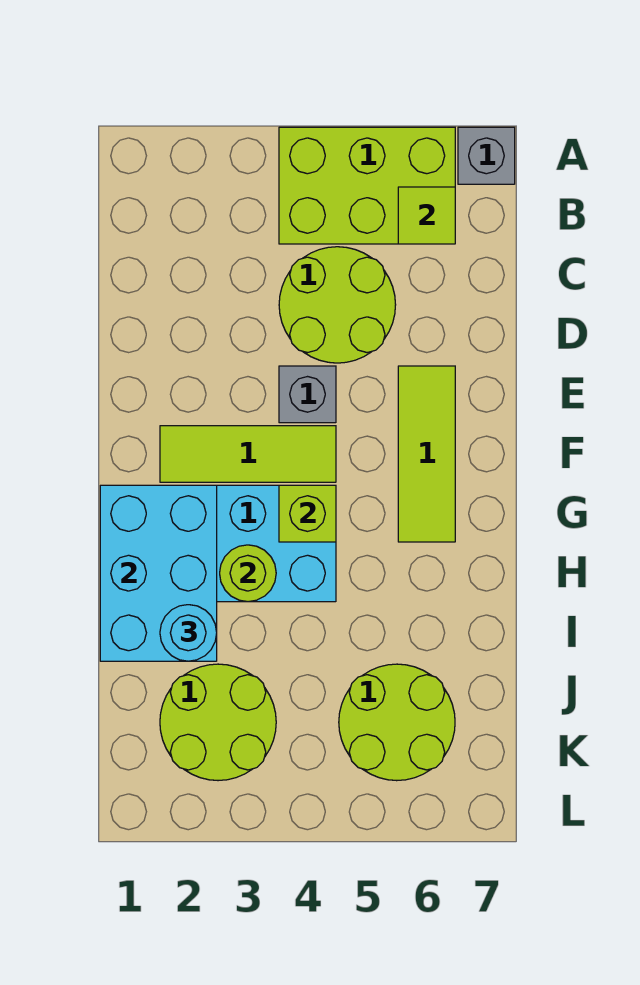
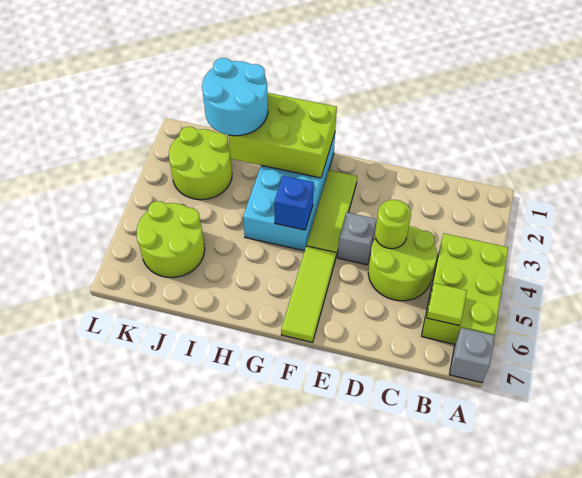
lime tile E6:G6 level 1 -> lime tile F5:F7 level 1
cyan brick G1:I2 level 2 -> lime brick G1:I2 level 2
lime brick G4 level 2 -> blue brick G4 level 2
lime round brick H3 level 2 -> lime round brick D4 level 2
cyan round brick I2 level 3 -> cyan round brick I1:J2 level 3

